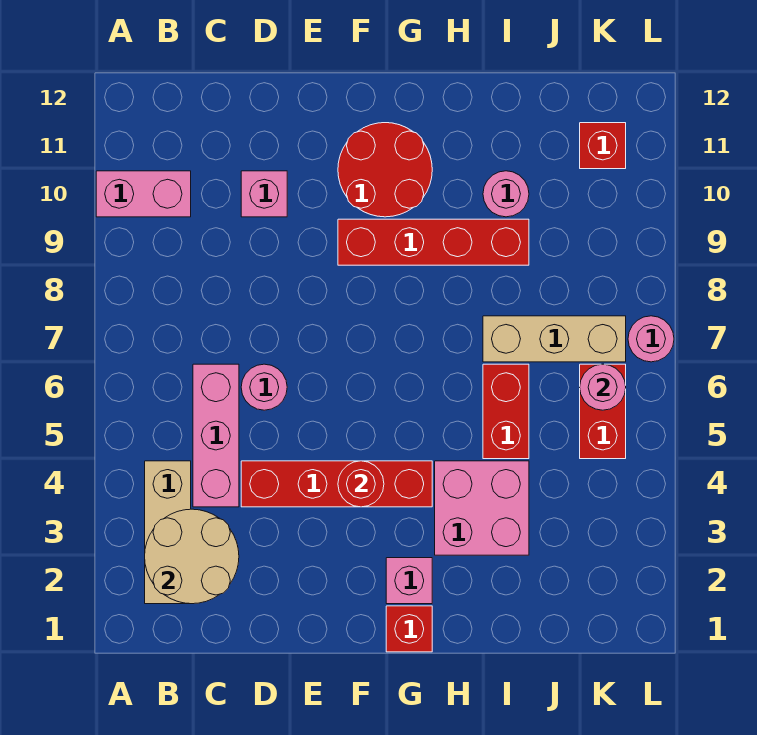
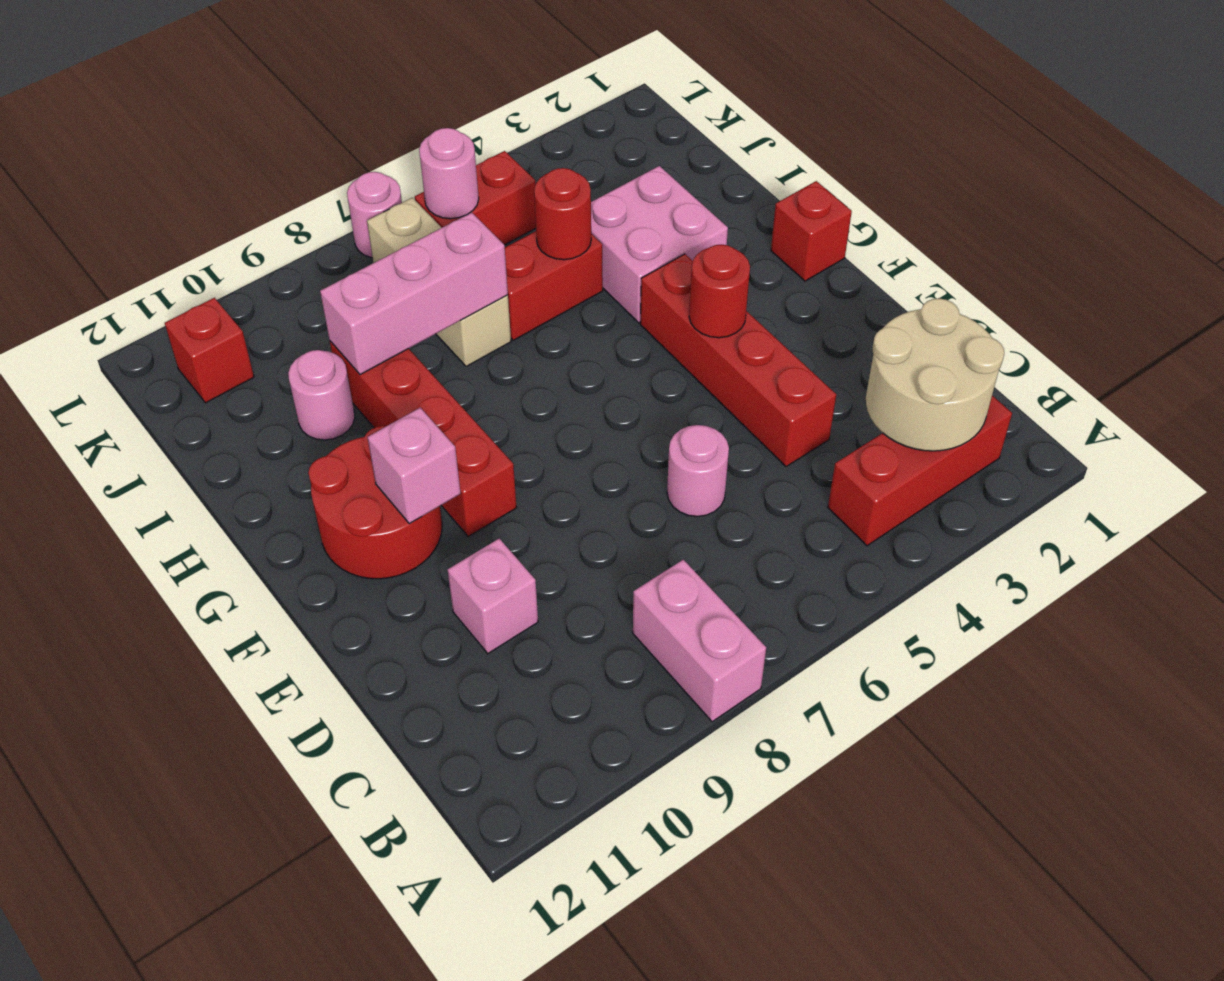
pink brick A10:B10 level 1 -> pink brick A8:B8 level 1
tan brick B2:B4 level 1 -> red brick B2:B4 level 1
pink brick C4:C6 level 1 -> pink brick I7:I9 level 2
pink brick G2 level 1 -> pink brick F10 level 2
none -> red round brick I5 level 2

